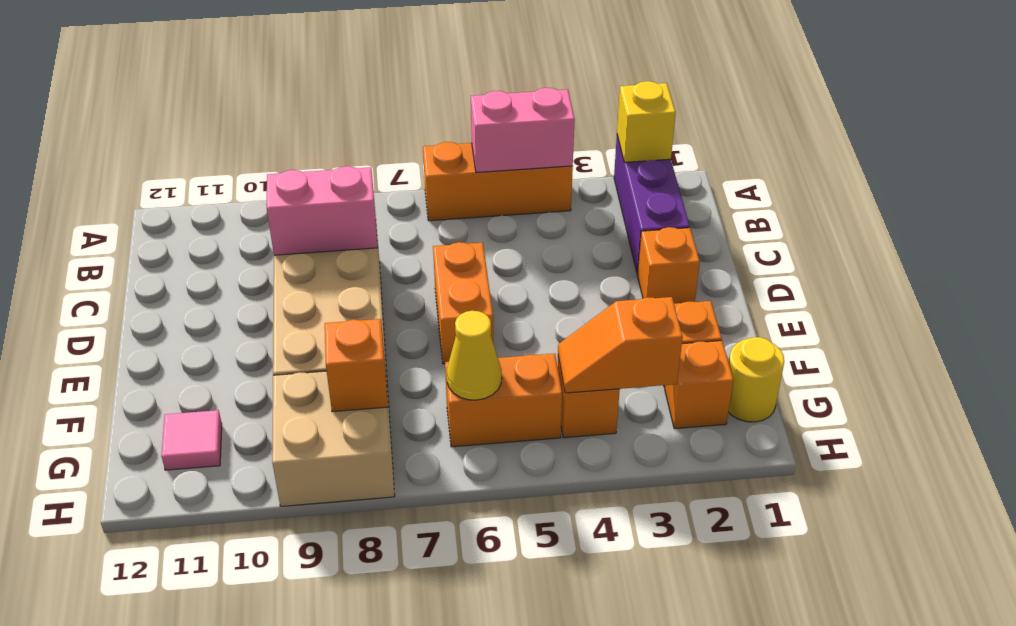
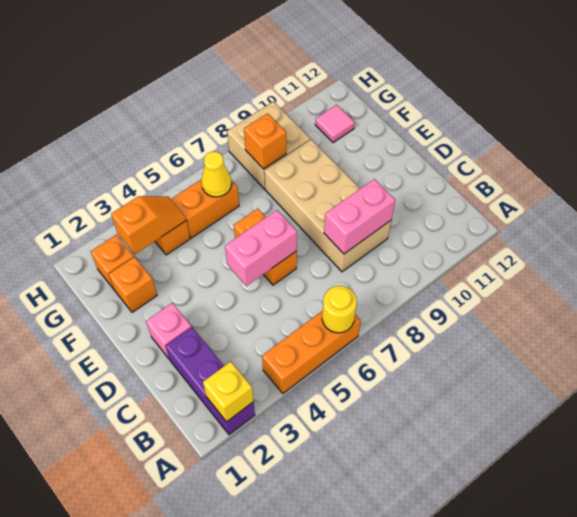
pink brick A4:A5 level 2 -> pink brick D5:D6 level 2
orange brick D2 level 1 -> pink brick D2 level 1
yellow round brick G1 level 1 -> yellow round brick A6 level 2

